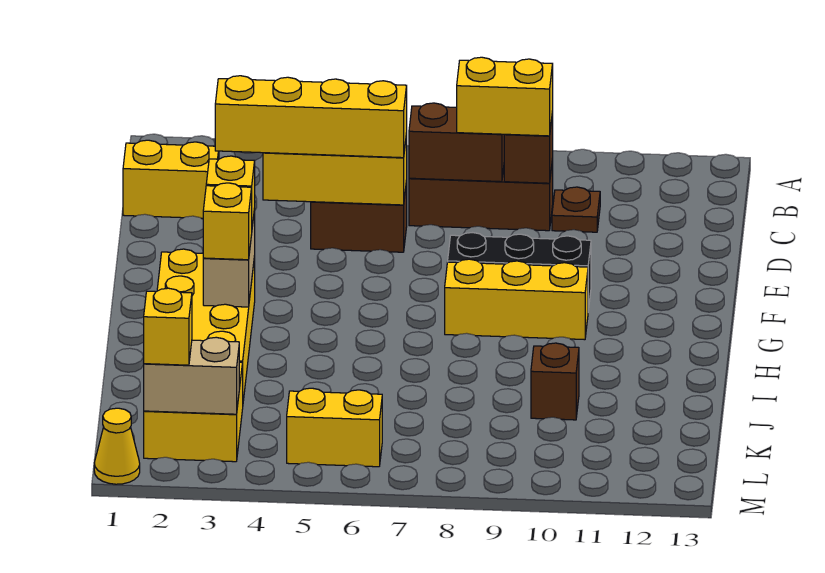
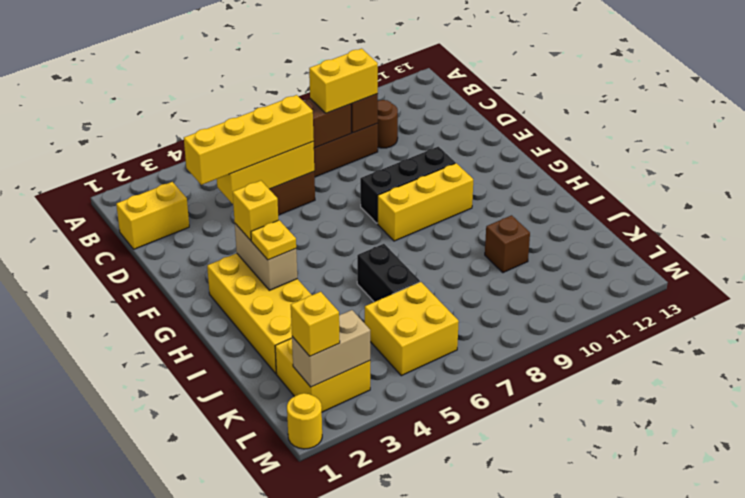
brown plate C10 level 1 -> brown round brick C10 level 1
yellow brick H3 level 3 -> yellow plate H3 level 3
none -> black brick I6:J6 level 1
yellow brick L5:L6 level 1 -> yellow brick K5:L6 level 1
yellow cone M1 level 1 -> yellow round brick M1 level 1

